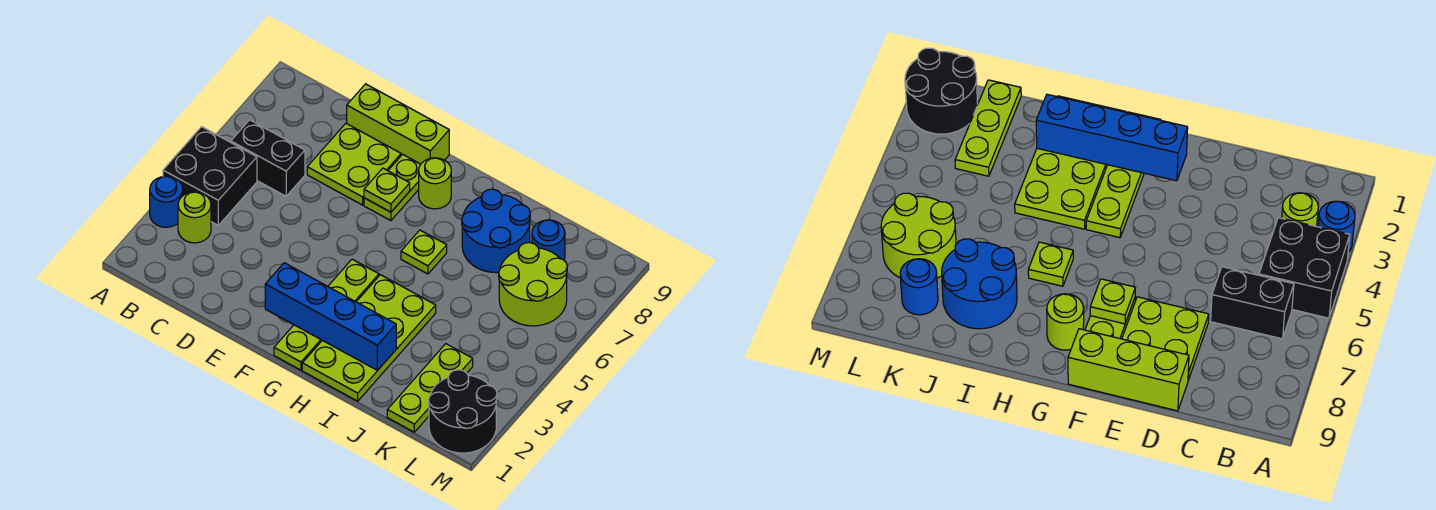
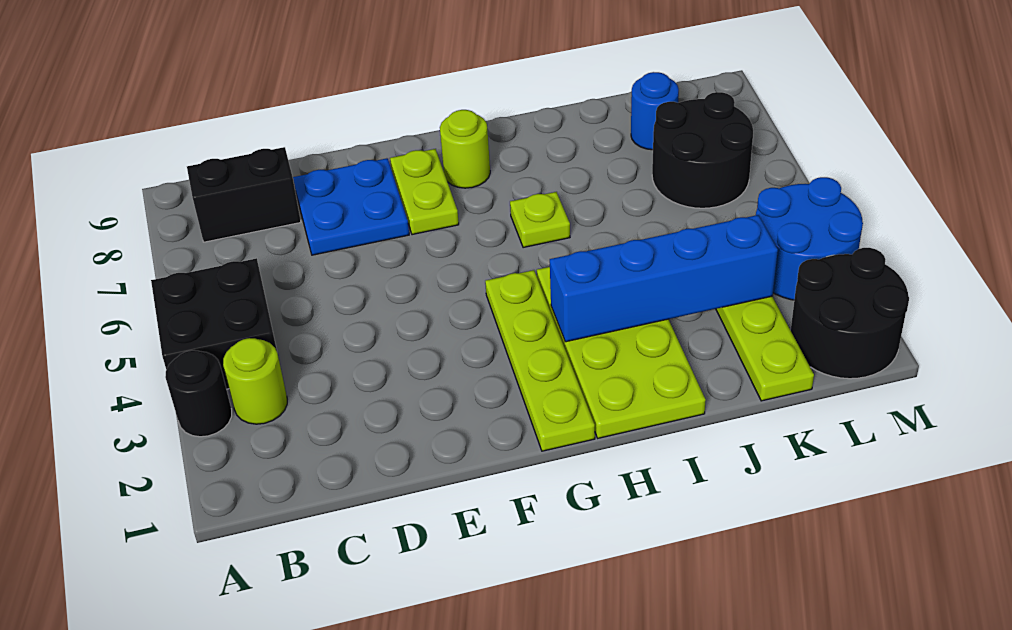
blue round brick A3 level 1 -> black round brick A3 level 1
black brick B6:C6 level 1 -> black brick B8:C8 level 1
lime plate D7:E8 level 1 -> blue plate D7:E8 level 1
lime brick D9:F9 level 1 -> none
blue brick F2:I2 level 2 -> blue brick H3:K3 level 2
lime plate F7 level 2 -> none
blue round brick I7:J8 level 1 -> blue round brick L3:M4 level 1
lime round brick K6:L7 level 1 -> black round brick K6:L7 level 1

